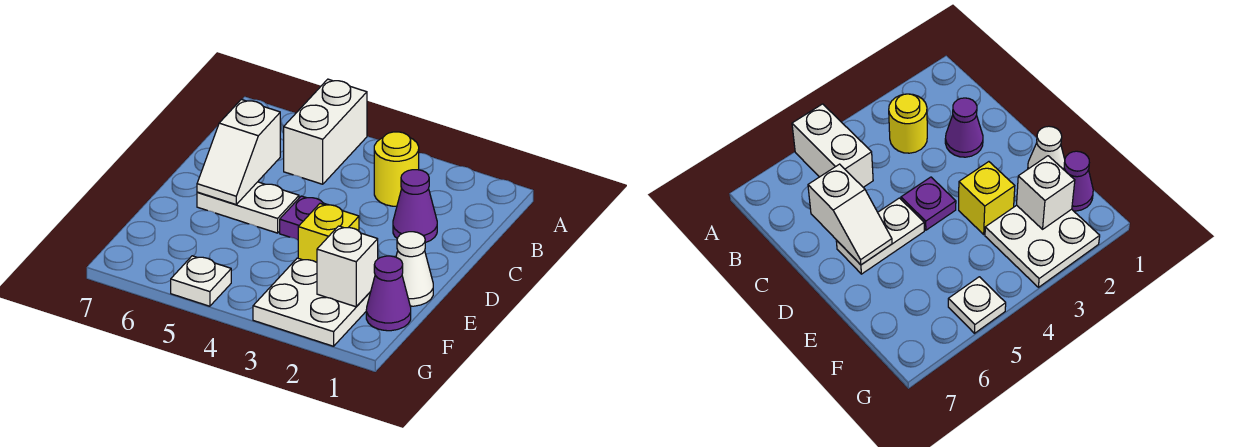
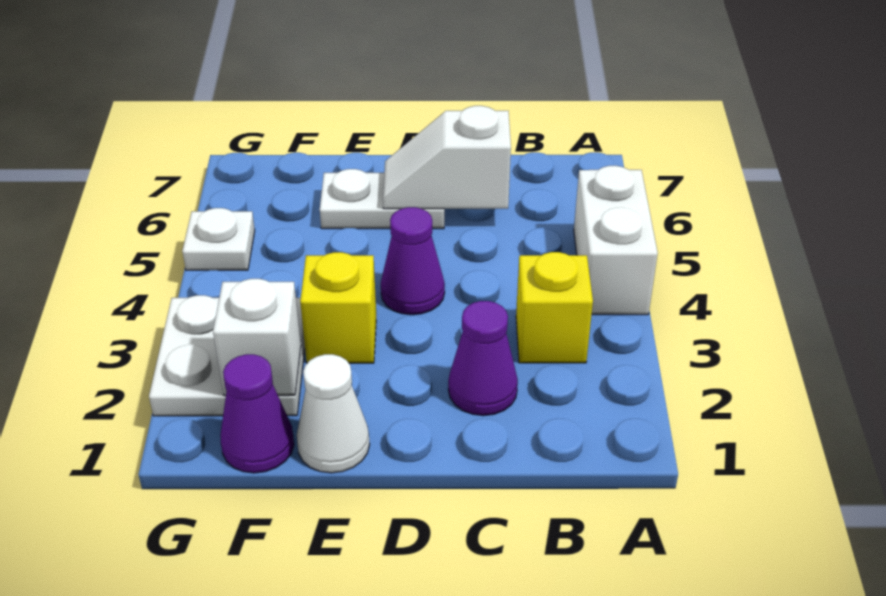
white brick A5:B5 level 1 -> white brick A4:A5 level 1
yellow round brick B3 level 1 -> yellow brick B3 level 1
purple plate D4 level 1 -> purple cone D4 level 1
white plate D5:D6 level 1 -> white plate D6:E6 level 1

